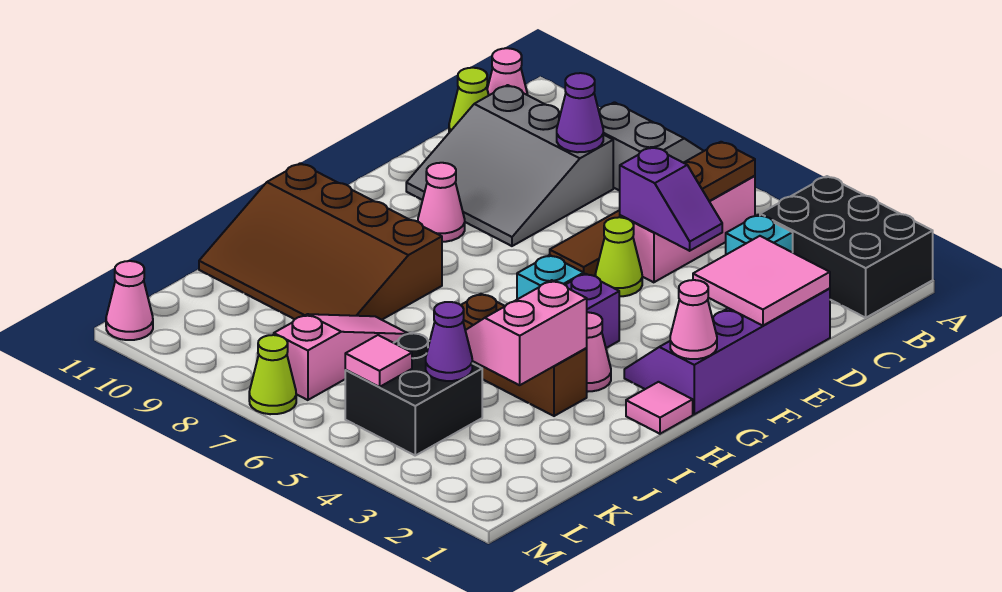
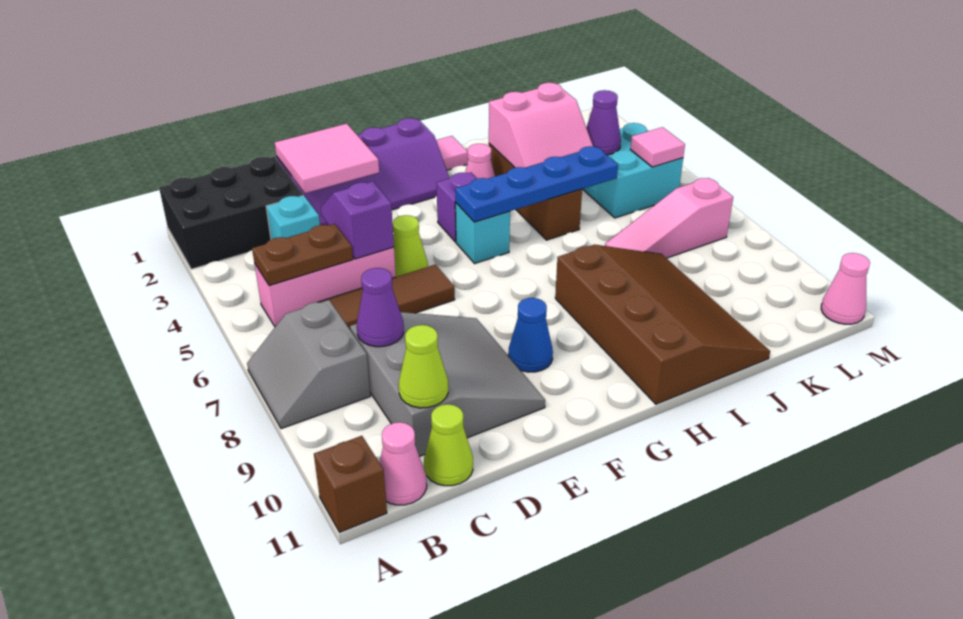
black brick A1:B3 level 1 -> black brick A1:C2 level 1
none -> brown brick A11 level 1
pink cone F9 level 1 -> blue cone F9 level 1
pink cone G1 level 2 -> none
none -> blue plate G5:J5 level 2
black brick K4:L5 level 1 -> cyan brick K4:L5 level 1
lime cone M7 level 1 -> lime cone C10 level 2

